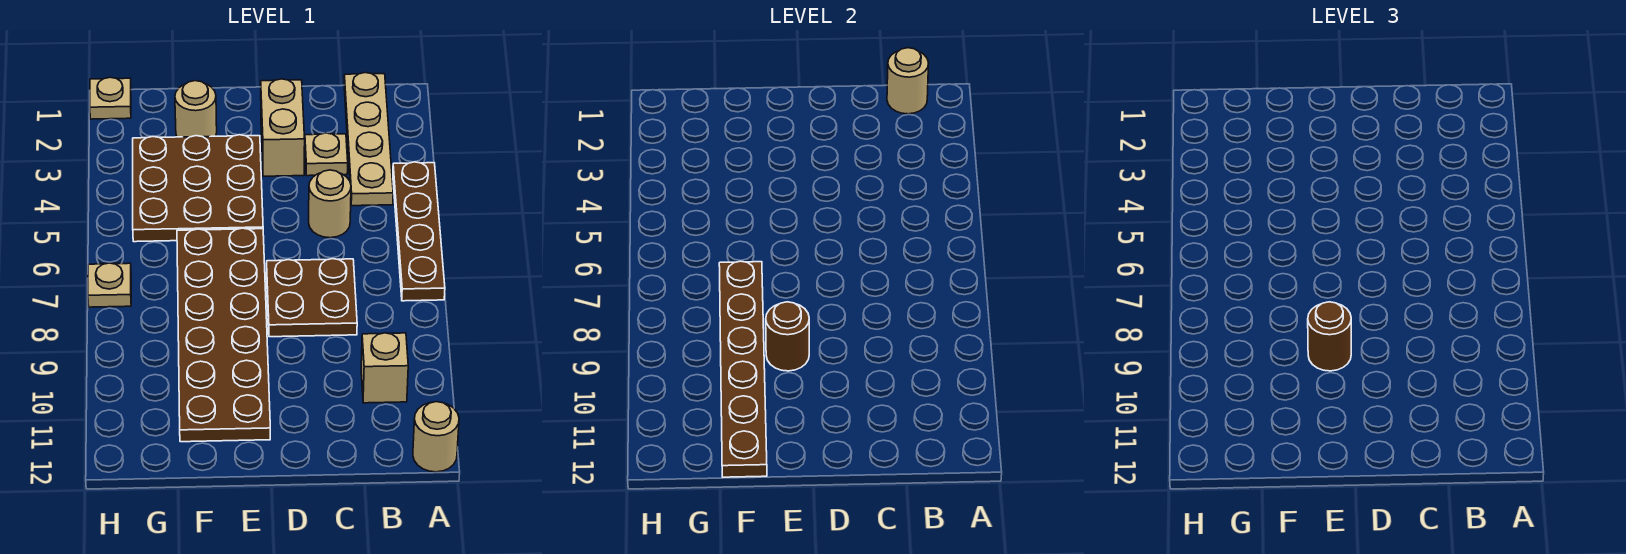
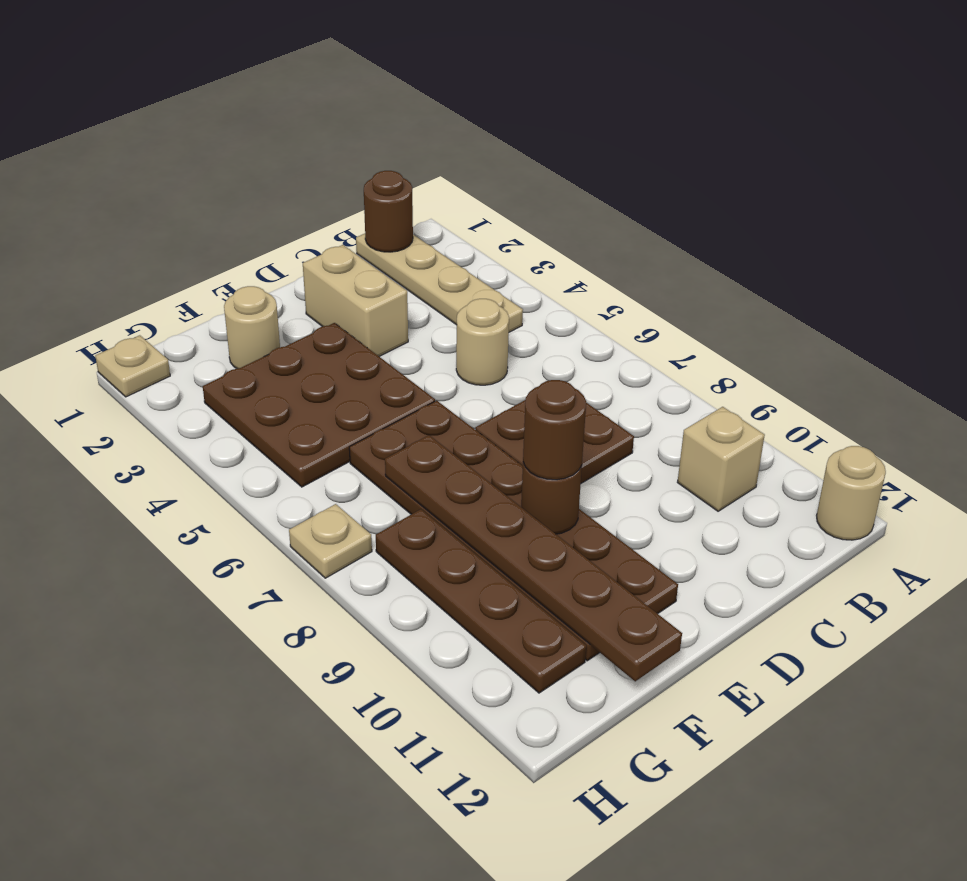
brown plate A4:A7 level 1 -> brown plate G8:G11 level 1
tan round brick B1 level 2 -> brown round brick B1 level 2
tan plate C3 level 1 -> none

